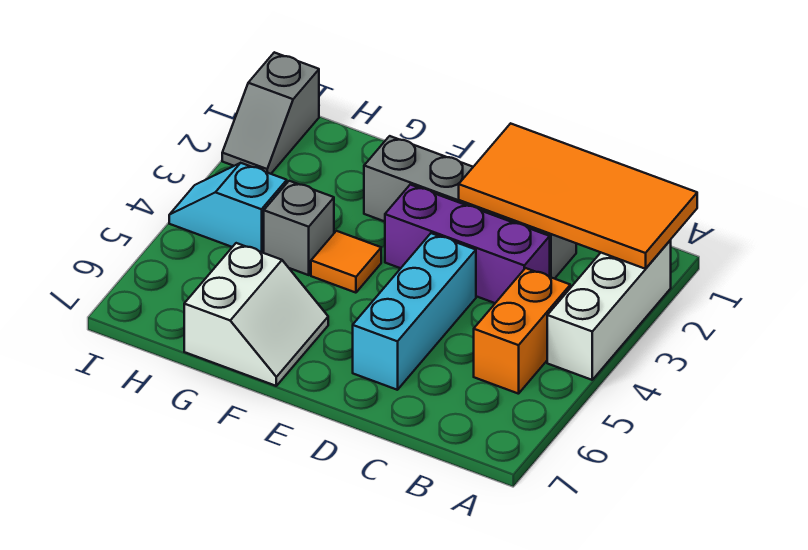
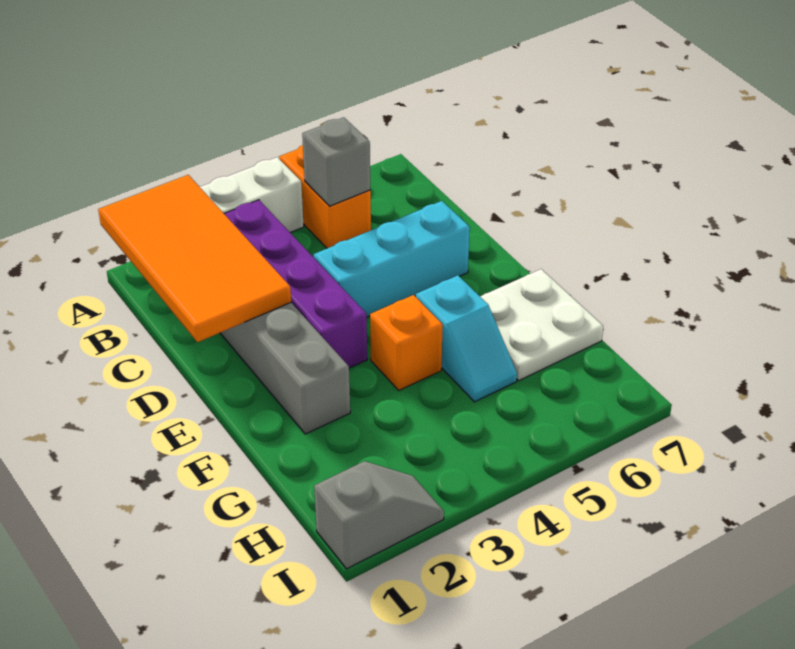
orange brick B4:B5 level 1 -> orange brick A5:B5 level 1
purple brick C3:E3 level 1 -> purple brick B3:E3 level 1
orange tile F4 level 1 -> orange brick F4 level 1
white slope F6:G7 level 1 top G -> white plate F6:G7 level 1
grey brick G4 level 1 -> grey brick B5 level 2
cyan slope H4:I4 level 1 top H -> cyan slope F5:G5 level 1 top F

